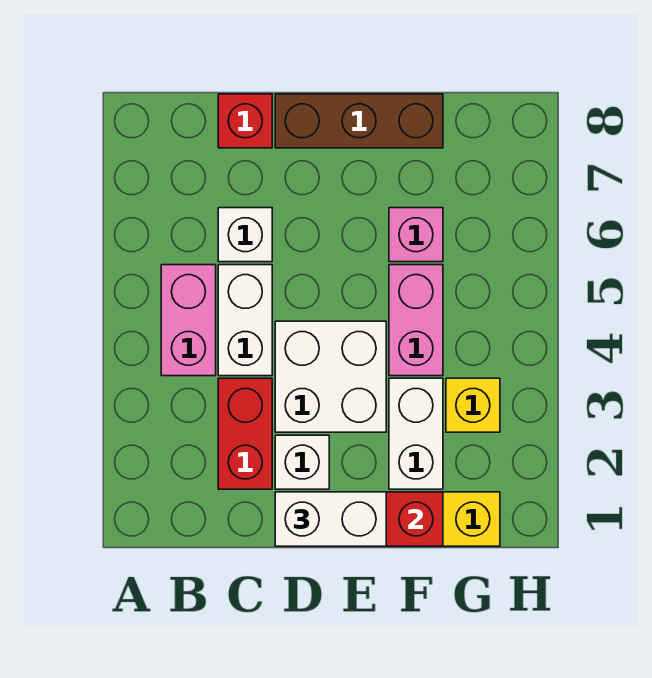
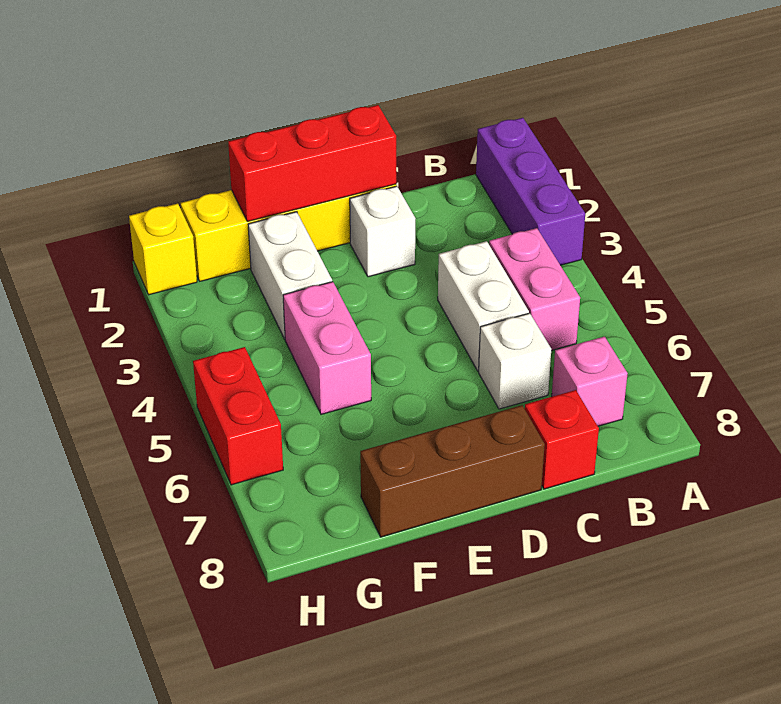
none -> purple brick A1:A3 level 1
red brick C2:C3 level 1 -> red brick H5:H6 level 1
white brick D1:E1 level 3 -> none
white brick D3:E4 level 1 -> none
pink brick F6 level 1 -> pink brick B7 level 1
yellow brick G3 level 1 -> yellow brick H1 level 1

